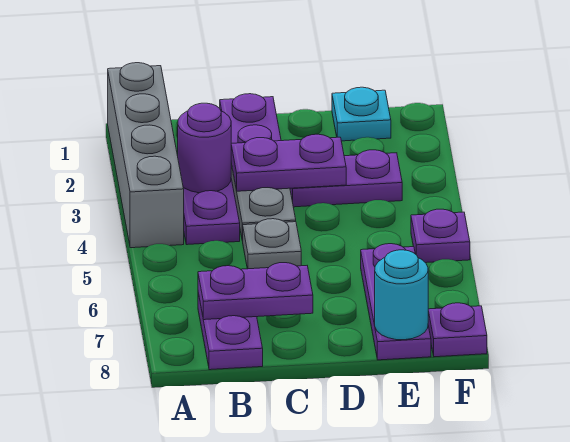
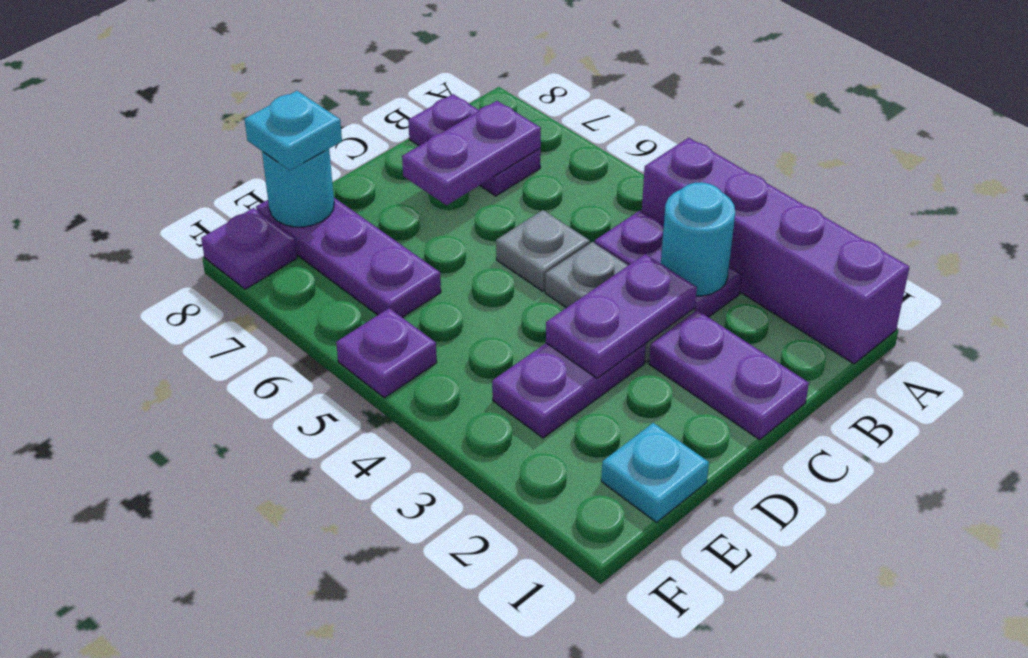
grey brick A1:A4 level 1 -> purple brick A1:A4 level 1
purple round brick B3 level 2 -> cyan round brick B3 level 2
none -> cyan plate E8 level 3

